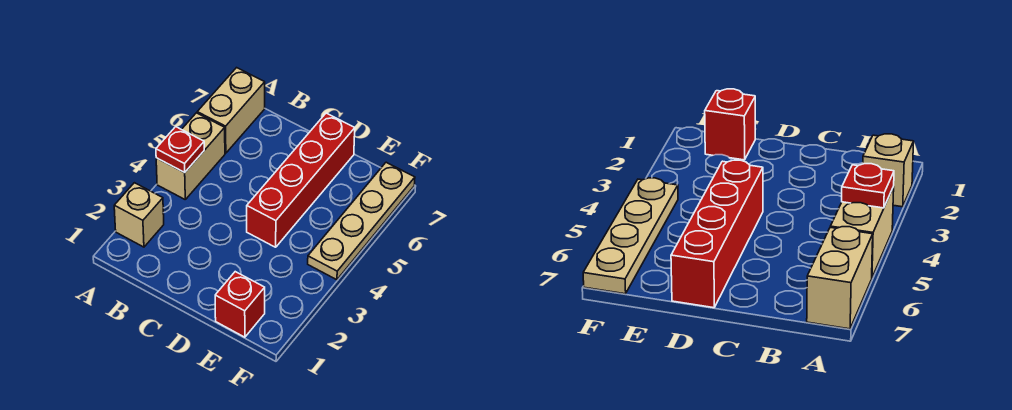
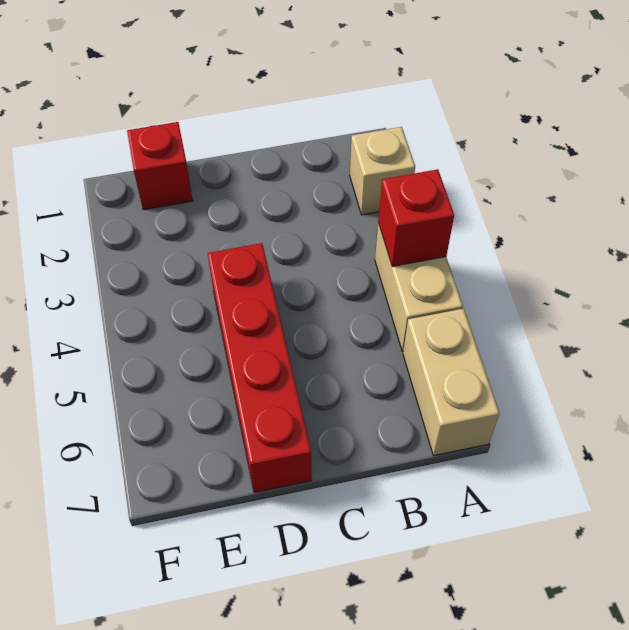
red plate A4 level 2 -> red brick A4 level 2
tan plate F4:F7 level 1 -> none

